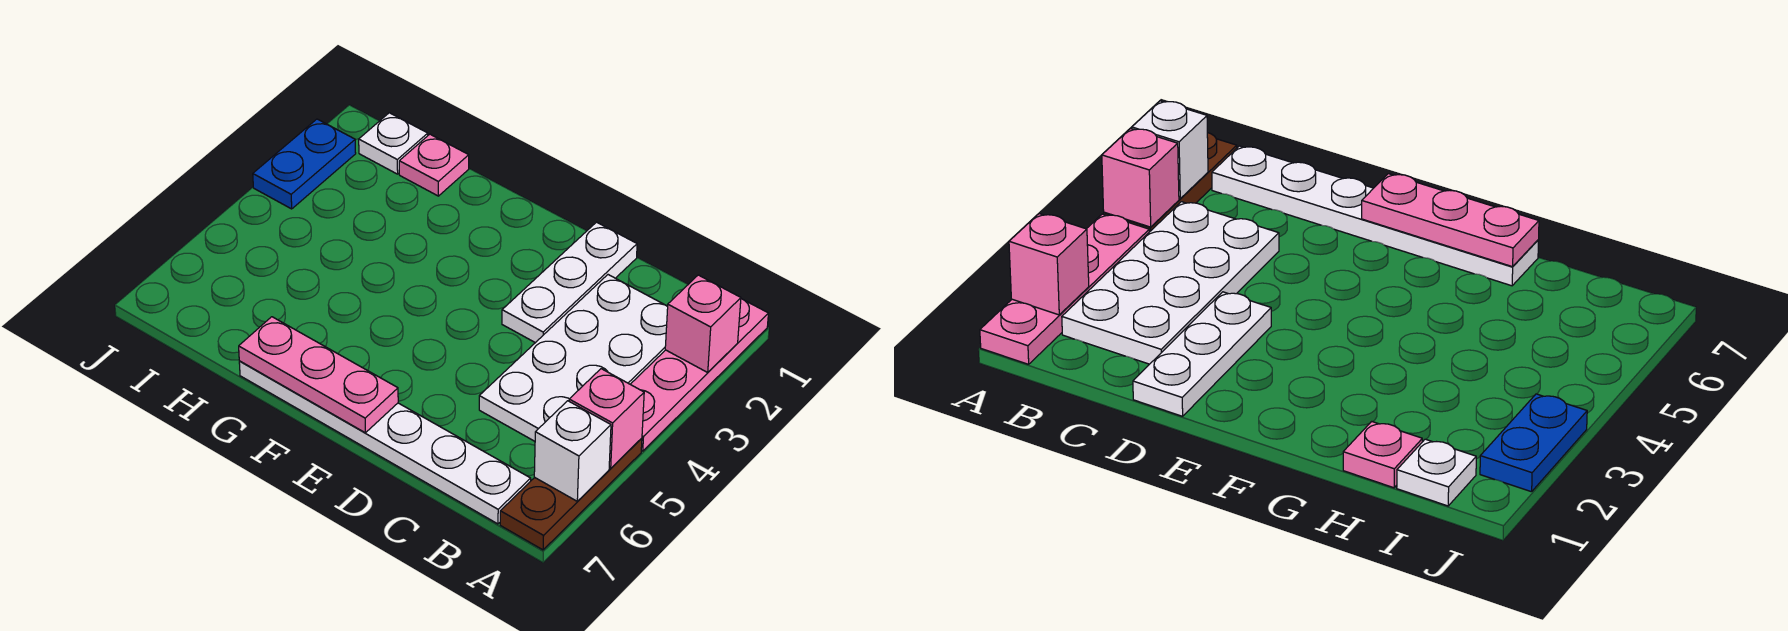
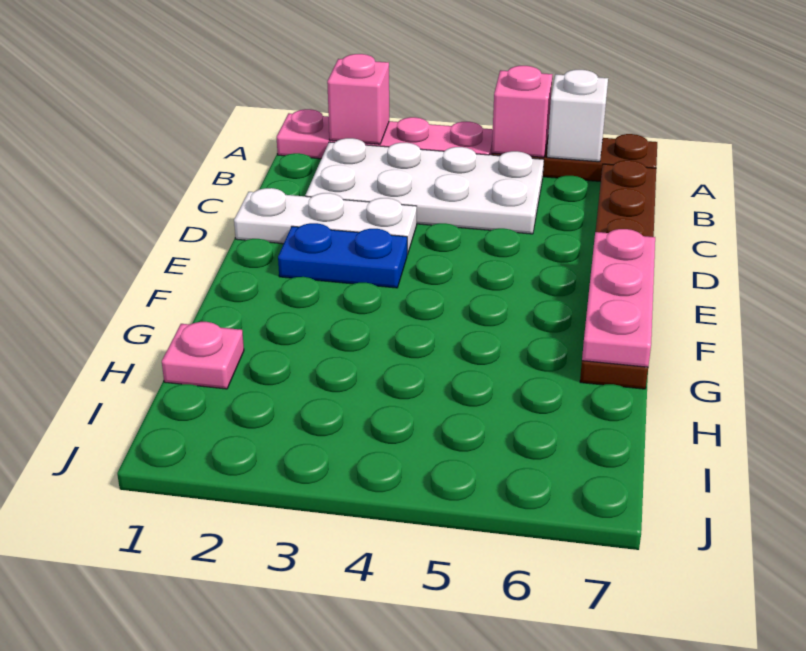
white plate B7:G7 level 1 -> brown plate B7:G7 level 1
white plate I1 level 1 -> none
blue plate J2:J3 level 1 -> blue plate E2:E3 level 1

